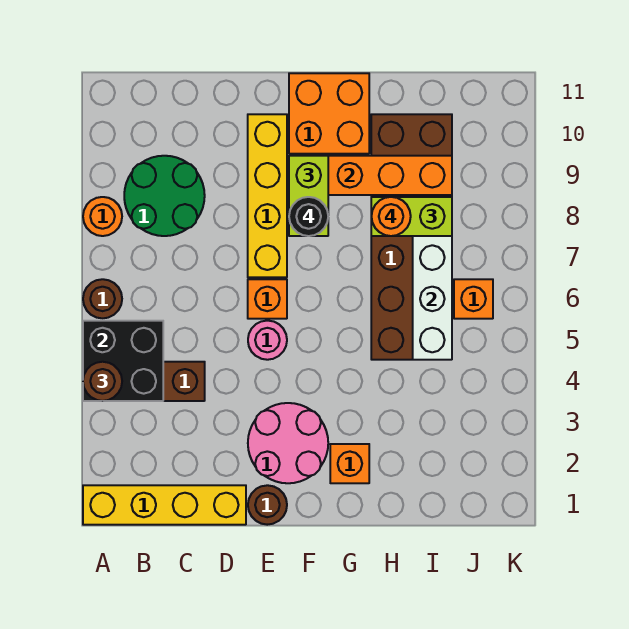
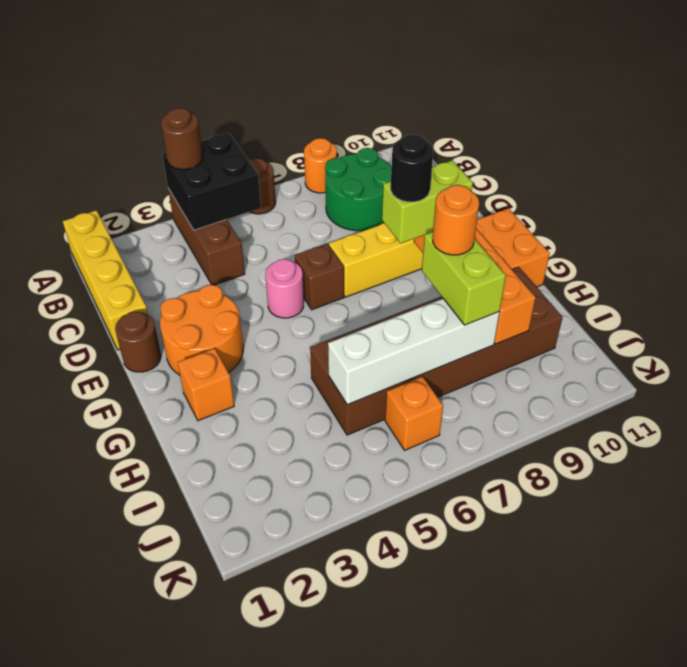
pink round brick E2:F3 level 1 -> orange round brick E2:F3 level 1
orange brick E6 level 1 -> brown brick E6 level 1

